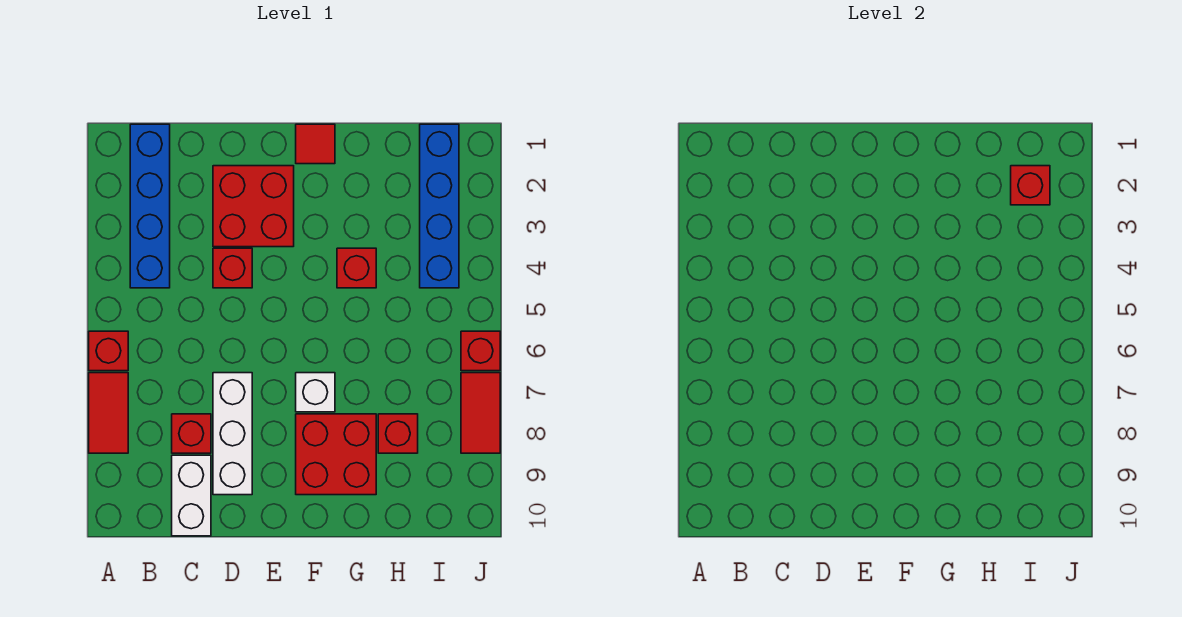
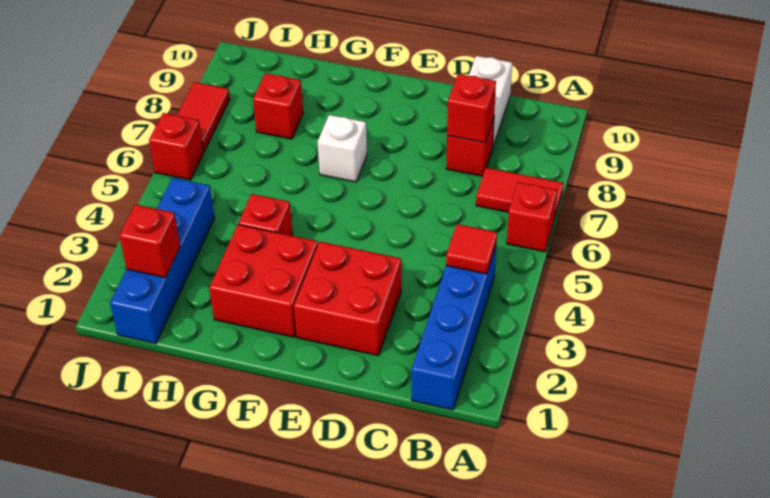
red tile A7:A8 level 1 -> red tile A7:B7 level 1
red brick D4 level 1 -> red brick C8 level 2
white brick D7:D9 level 1 -> none
red tile F1 level 1 -> red tile B4 level 2
red brick F8:G9 level 1 -> red brick F2:G3 level 1

